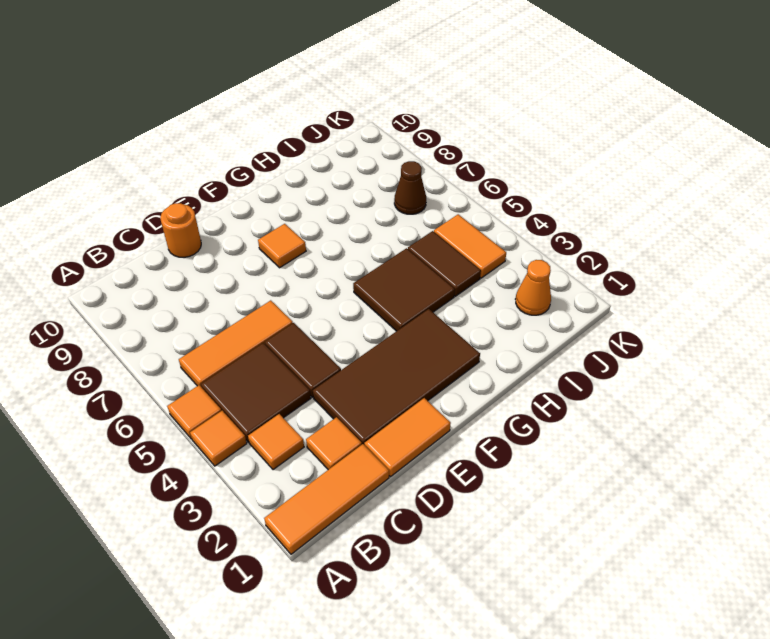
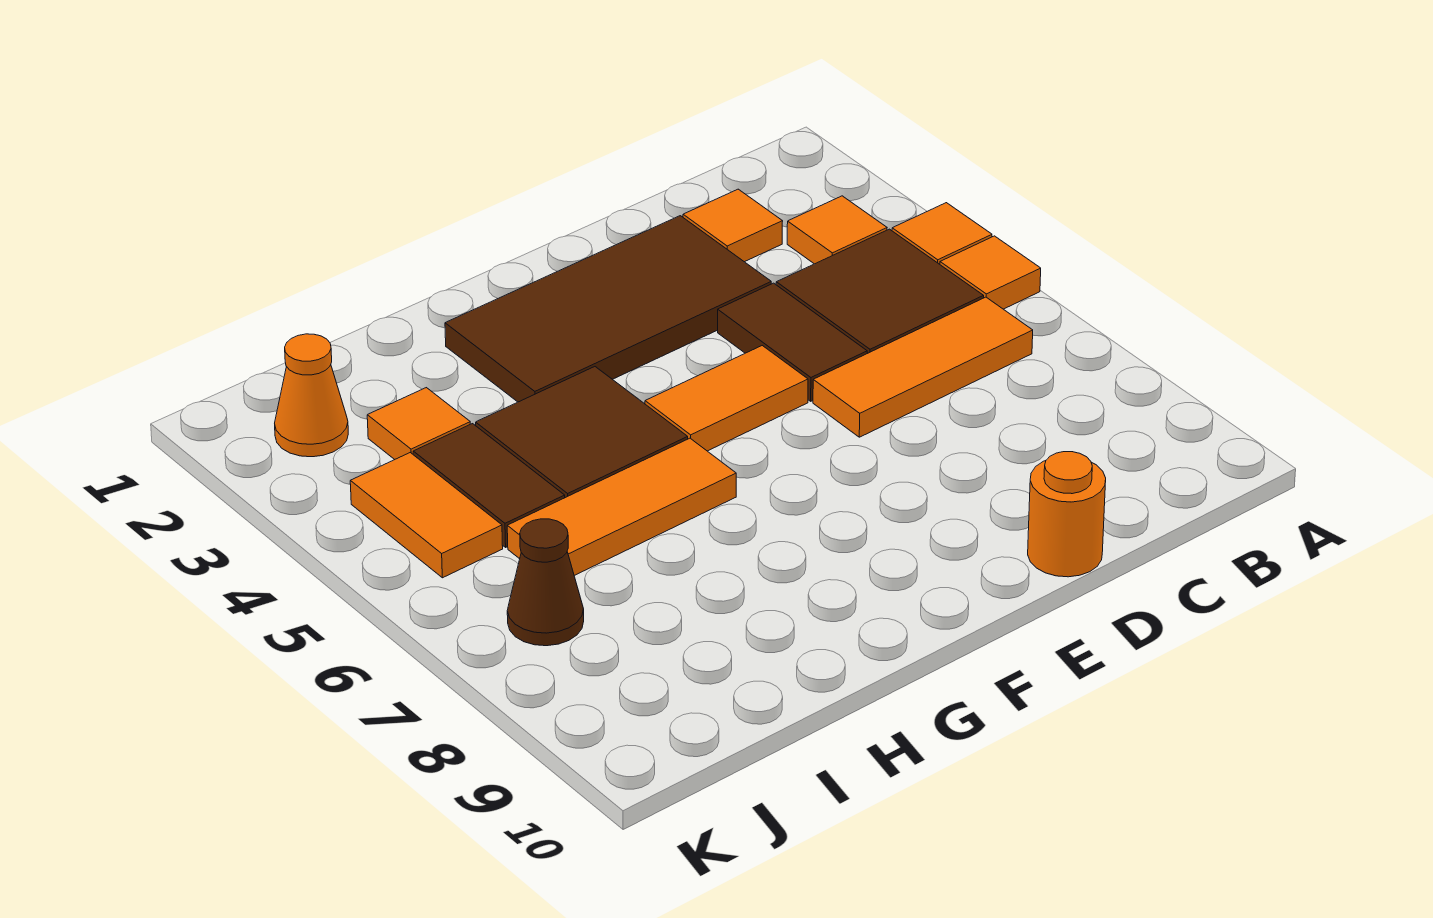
orange tile A1:C1 level 1 -> orange tile G6:I6 level 1
orange tile D1:E1 level 1 -> orange tile E5:F5 level 1
orange tile F8 level 1 -> orange tile I3 level 1

